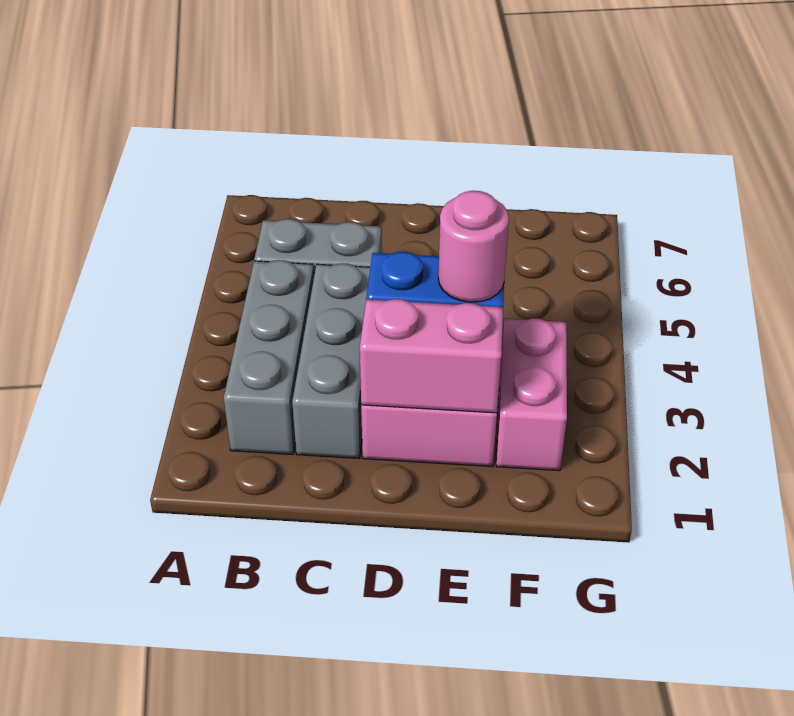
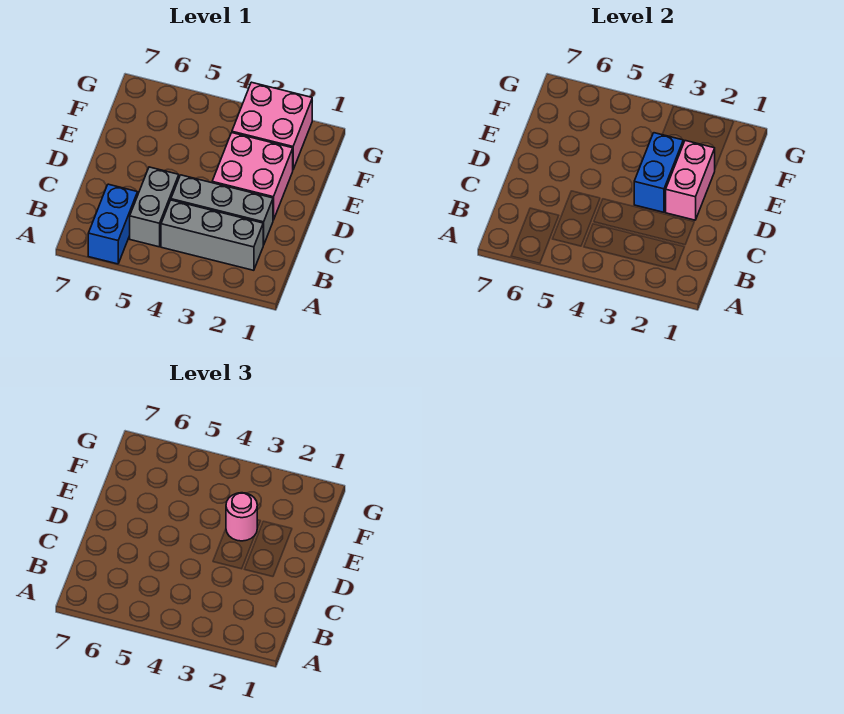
none -> blue brick A6:B6 level 1
pink brick F2:F3 level 1 -> pink brick F2:G3 level 1

